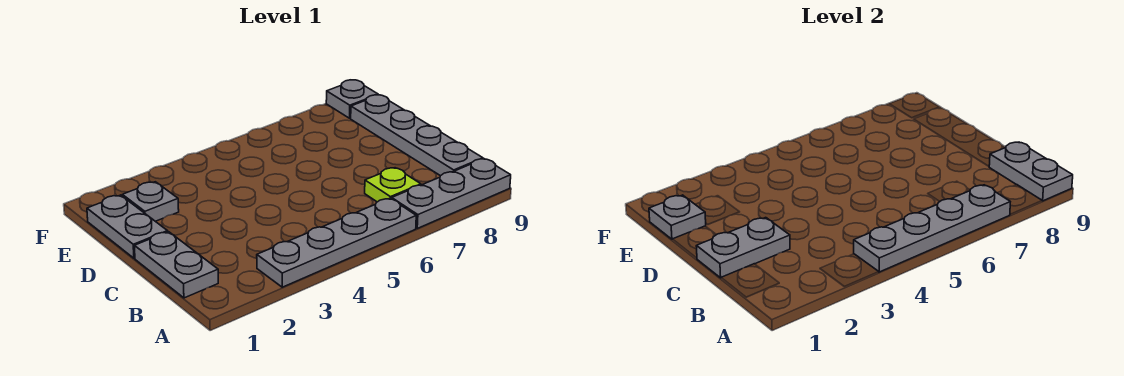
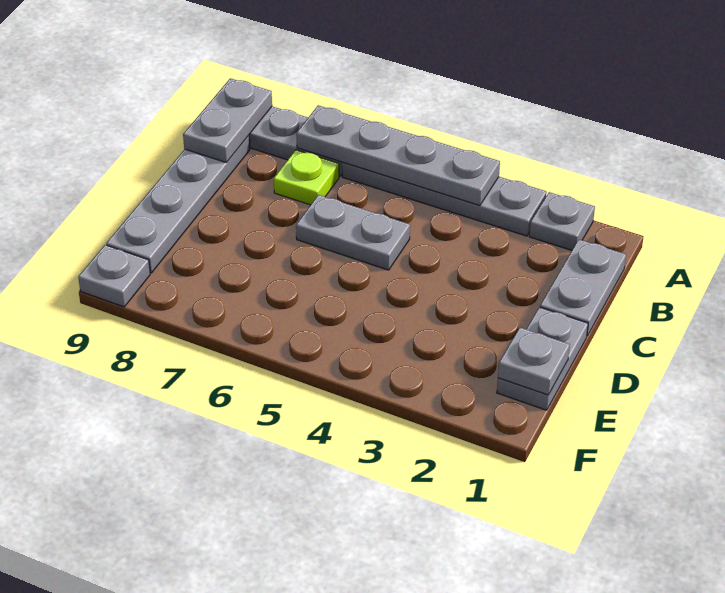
grey plate C1:C2 level 2 -> grey plate C5:C6 level 1
grey plate E2 level 1 -> grey plate A2 level 1

